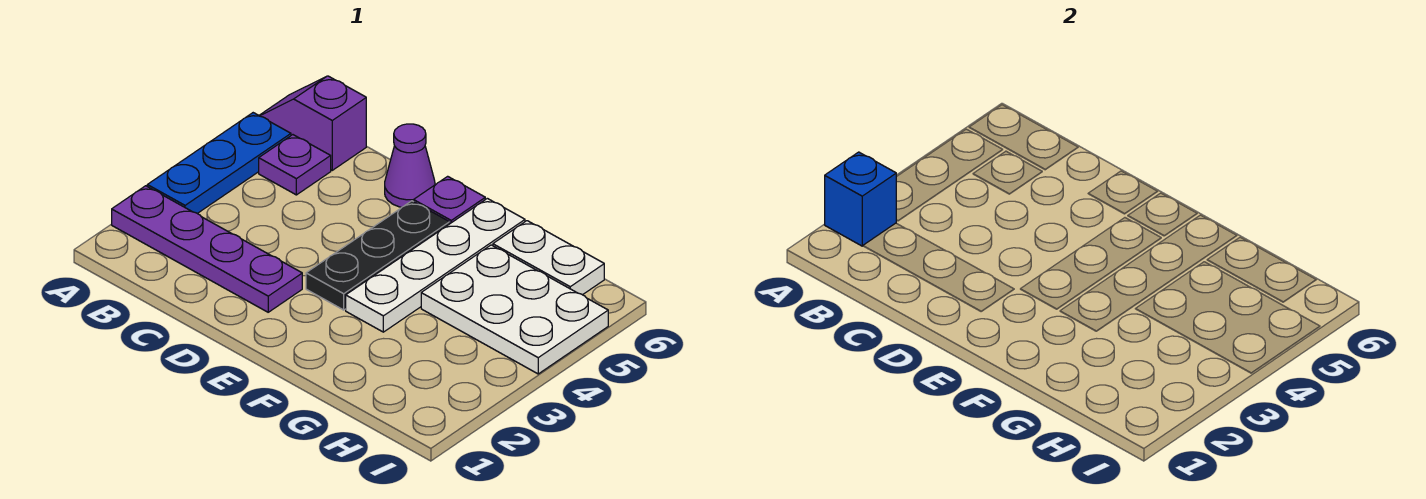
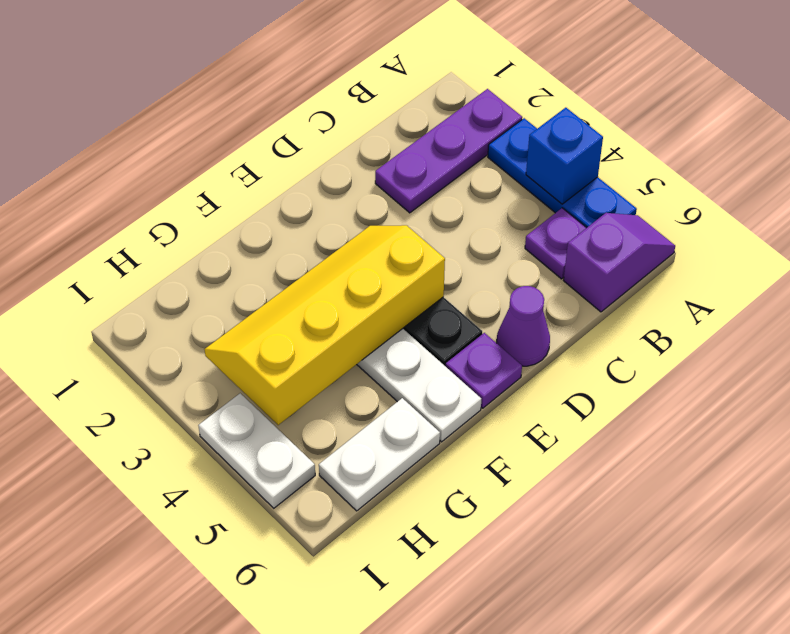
purple plate A2:D2 level 1 -> purple plate A2:C2 level 1
blue brick A2 level 2 -> blue brick A4 level 2
none -> yellow slope E3:H4 level 2 top 4
white plate G4:I5 level 1 -> white plate I4:I5 level 1

